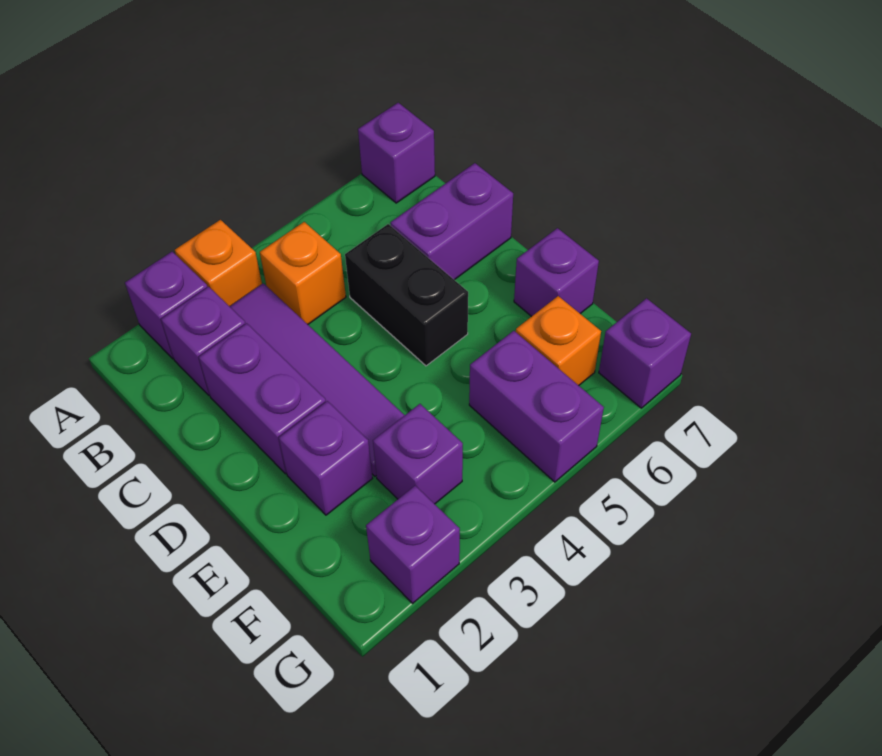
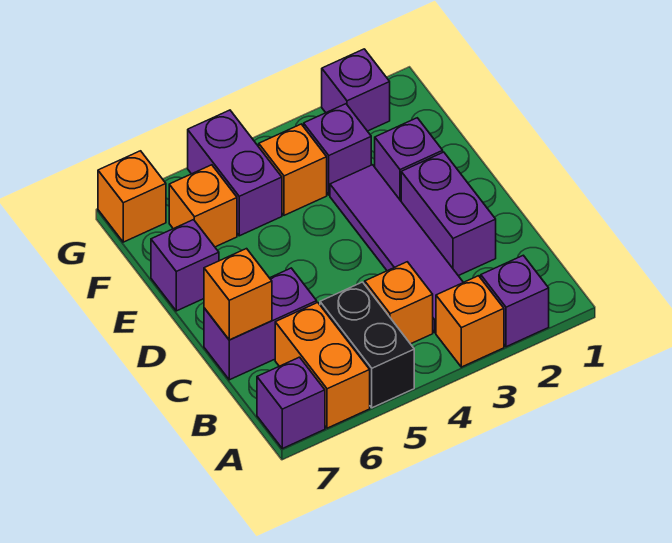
none -> orange brick A6:B6 level 1
purple brick B2 level 1 -> none
black brick C5:D5 level 1 -> black brick A5:B5 level 1
none -> orange brick C7 level 2
none -> orange brick F4 level 1
purple brick G7 level 1 -> orange brick G7 level 1

